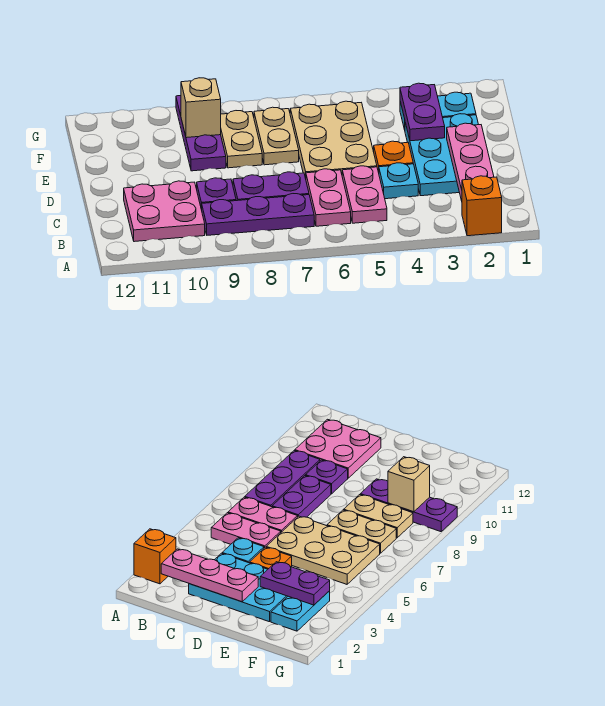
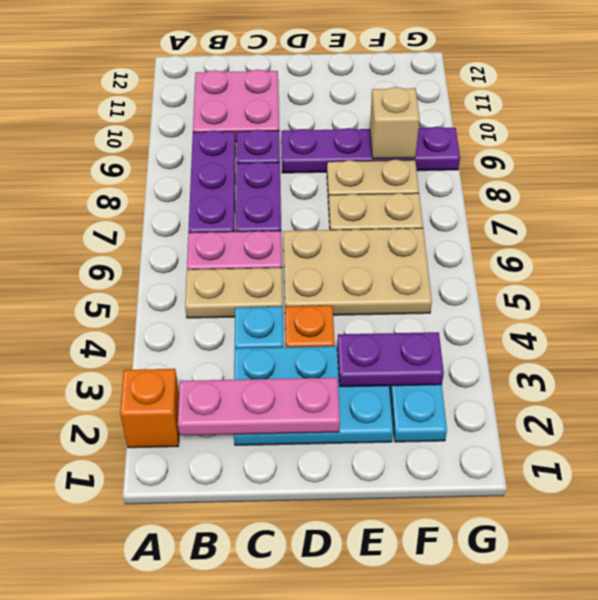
pink plate B5:C5 level 1 -> tan plate B5:C5 level 1
purple plate E9:G9 level 1 -> purple plate D9:G9 level 1

